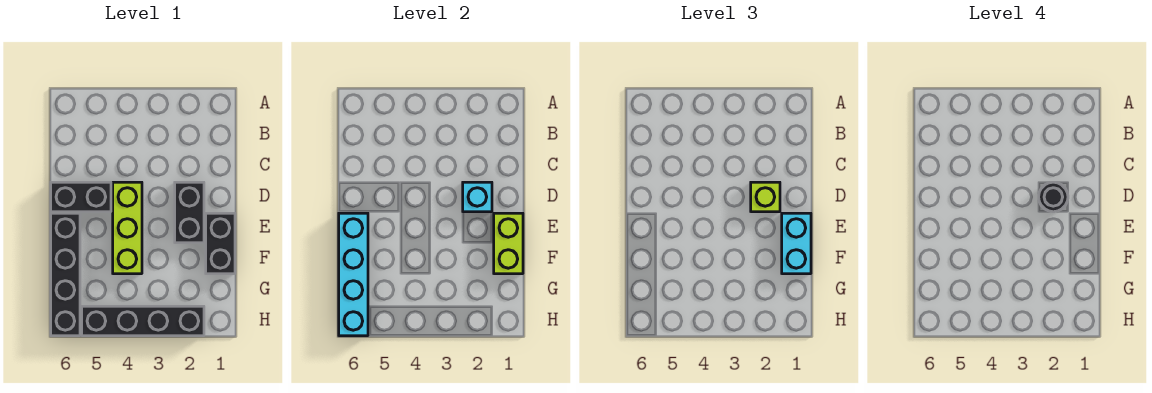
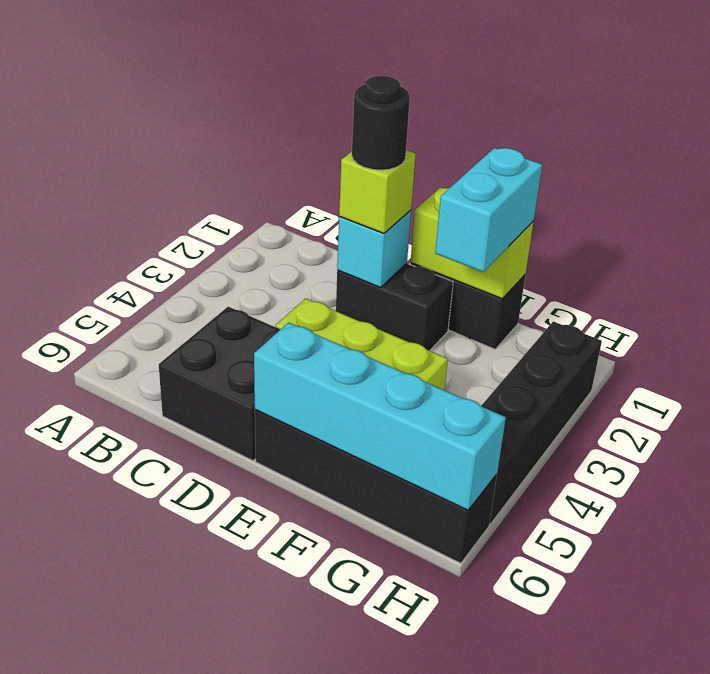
black brick D5:D6 level 1 -> black brick C5:D6 level 1
cyan brick E1:F1 level 3 -> cyan brick F1:F2 level 3

